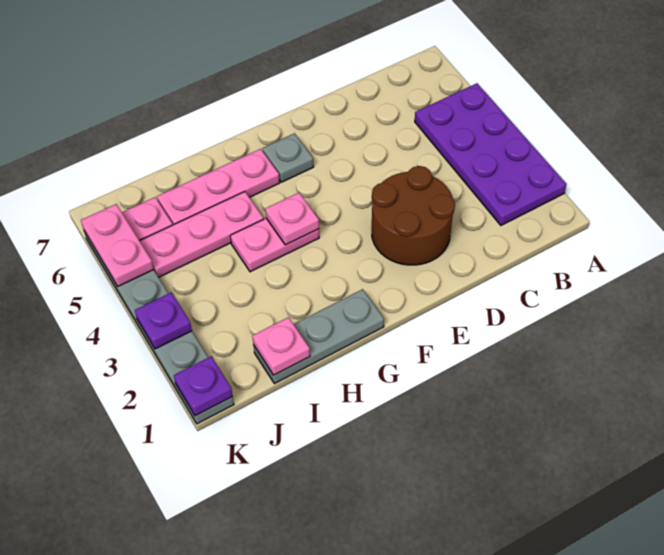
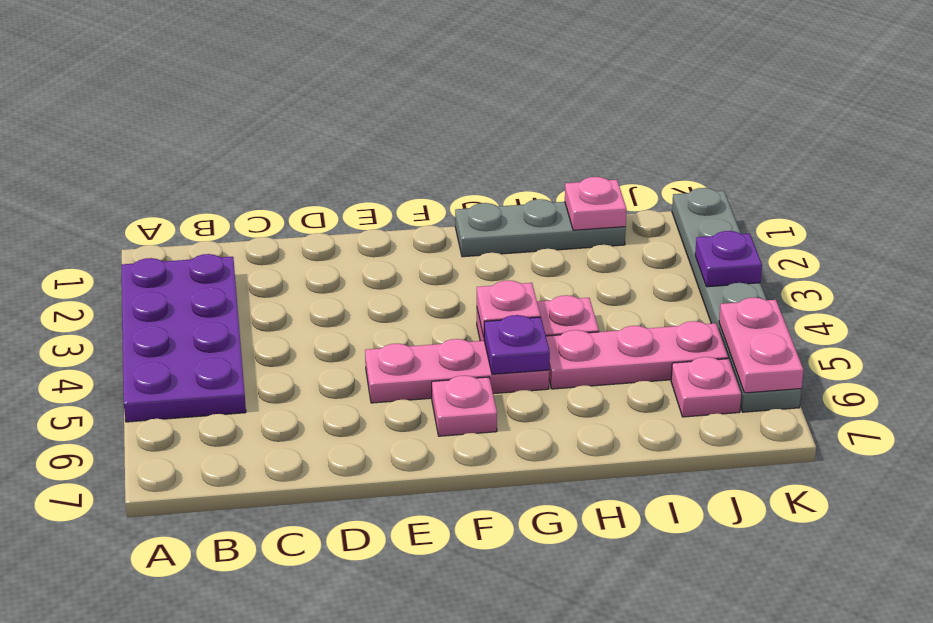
brown round brick D2:E3 level 1 -> none
grey plate F6 level 1 -> pink plate F6 level 1
pink plate G6:I6 level 1 -> pink plate E5:G5 level 1
purple plate K1 level 2 -> purple plate G5 level 2

